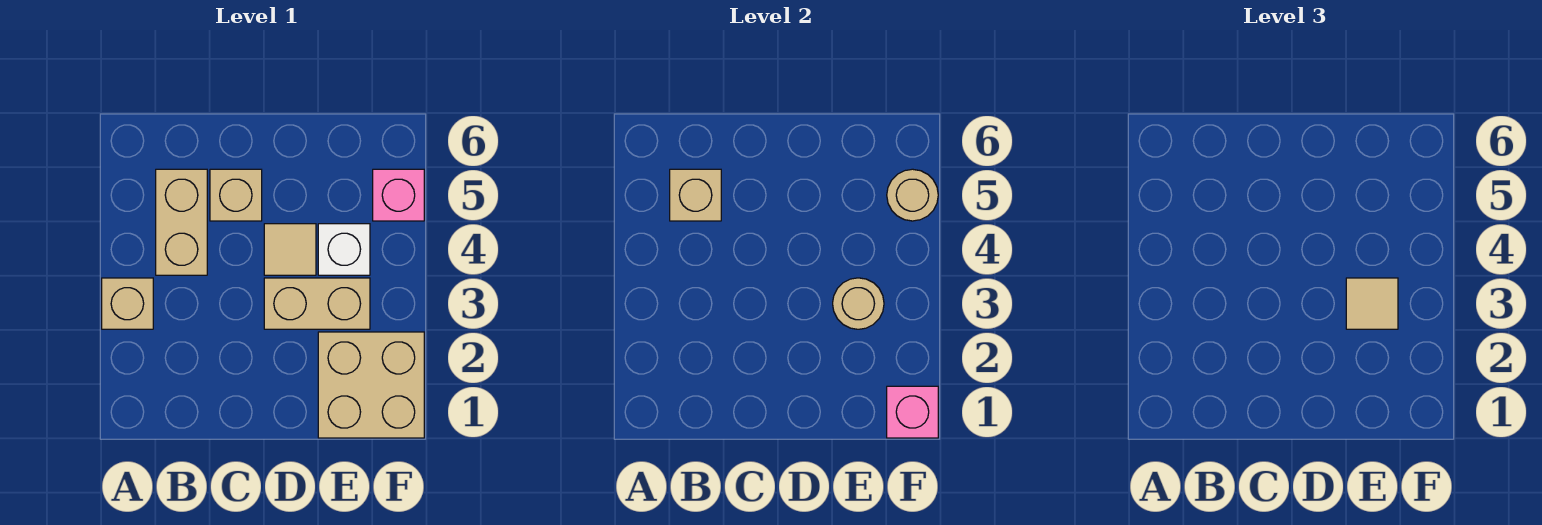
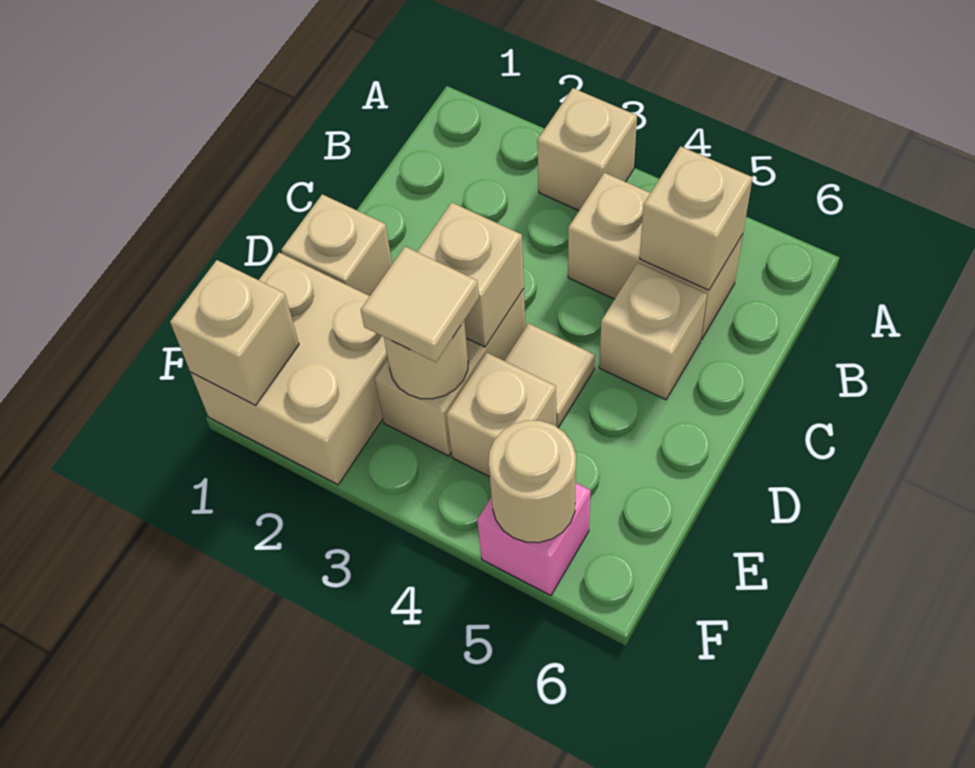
none -> tan brick D1 level 1
none -> tan brick D3 level 2
white brick E4 level 1 -> tan brick E4 level 1
pink brick F1 level 2 -> tan brick F1 level 2

